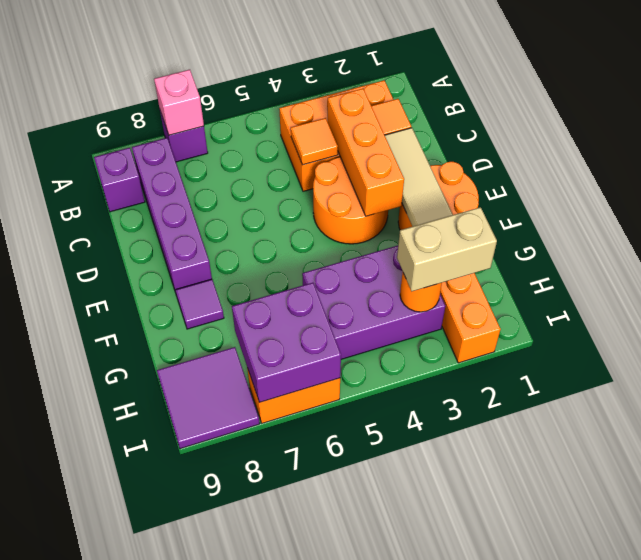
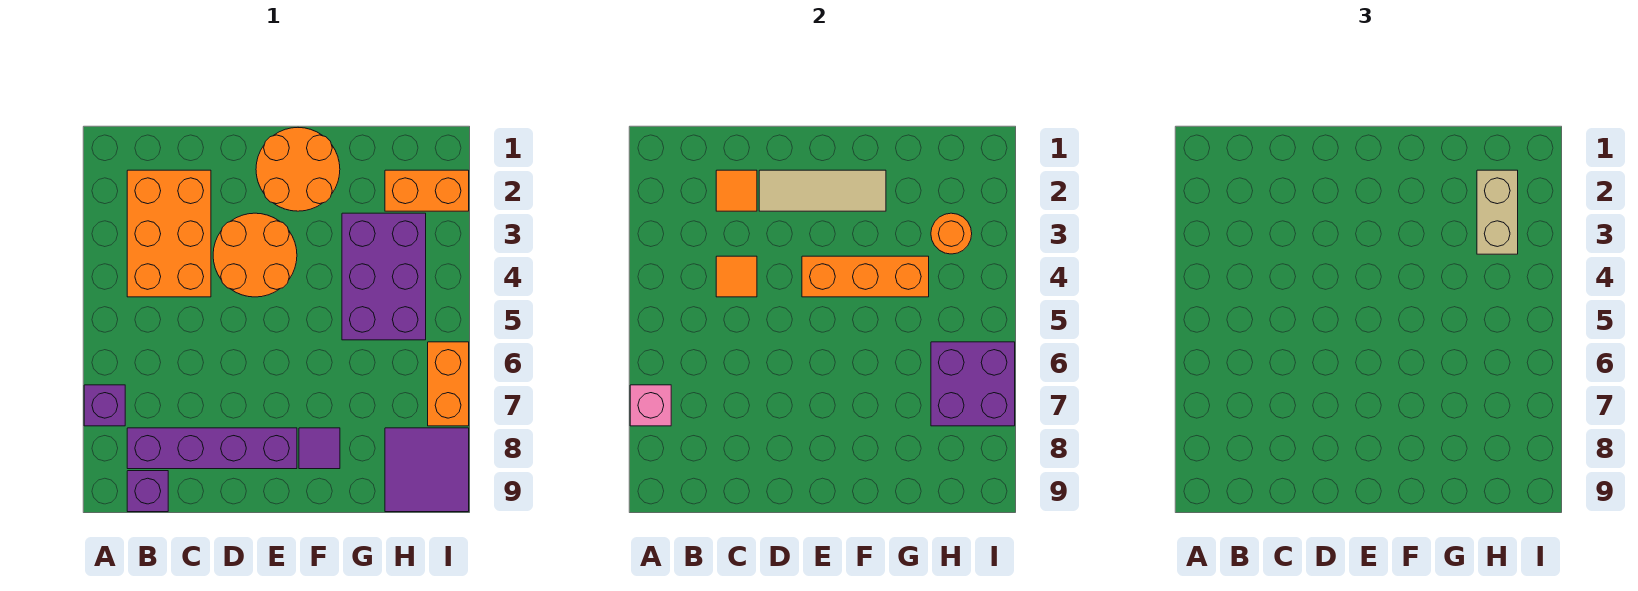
orange brick C3:E3 level 2 -> orange brick E4:G4 level 2

